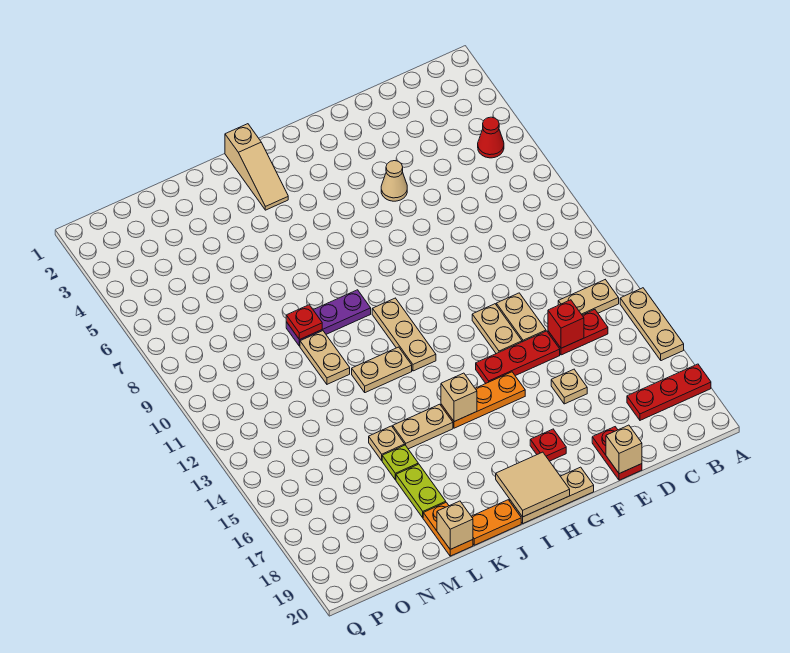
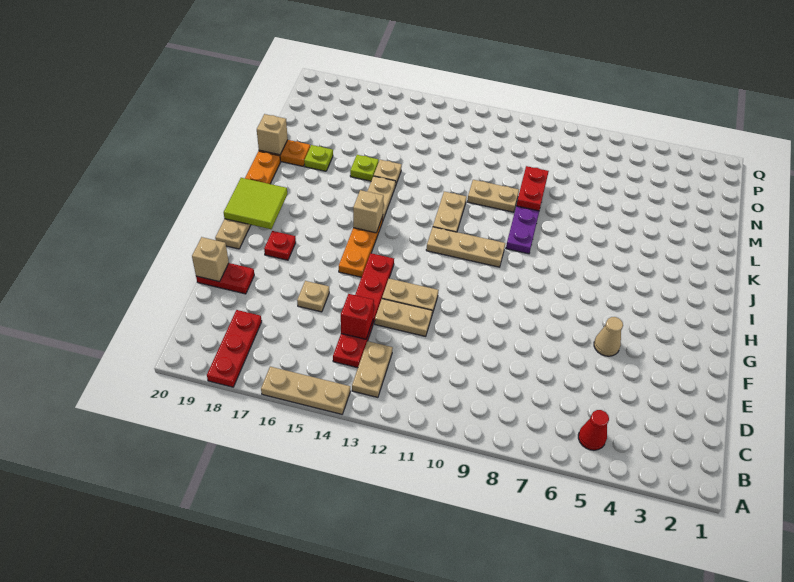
tan tile H19:I20 level 2 -> lime tile H19:I20 level 2
tan slope J1:J3 level 1 top 1 -> none
red plate L9 level 2 -> red plate L9:M9 level 2
lime plate L17:L18 level 1 -> lime plate L18 level 1

